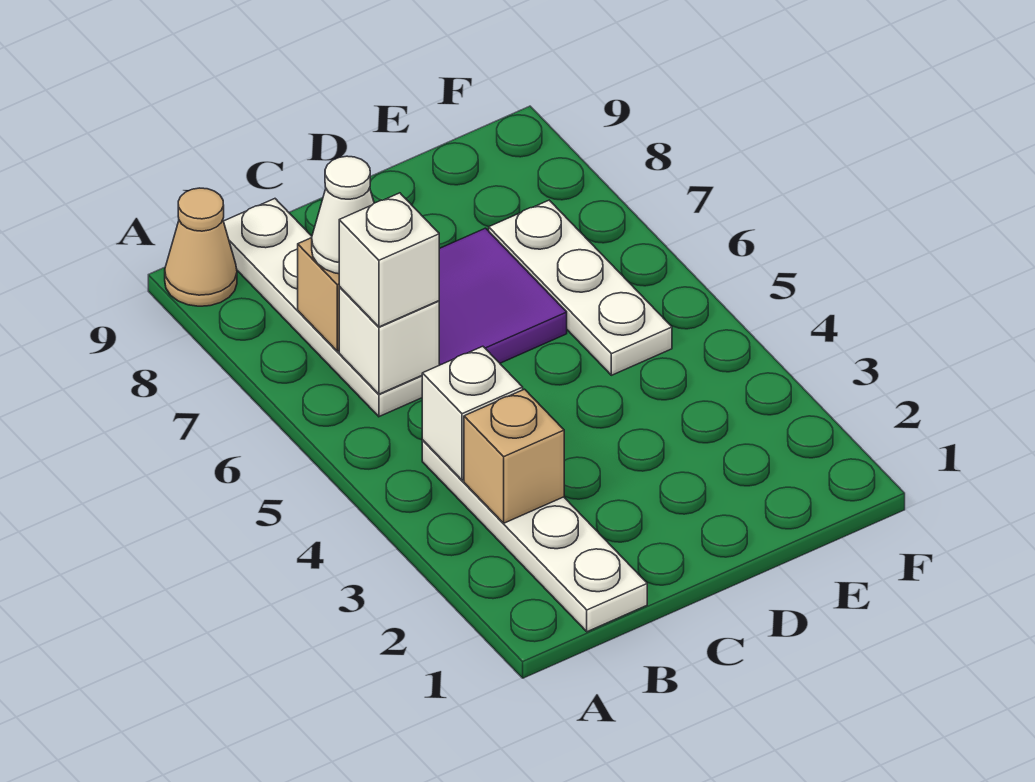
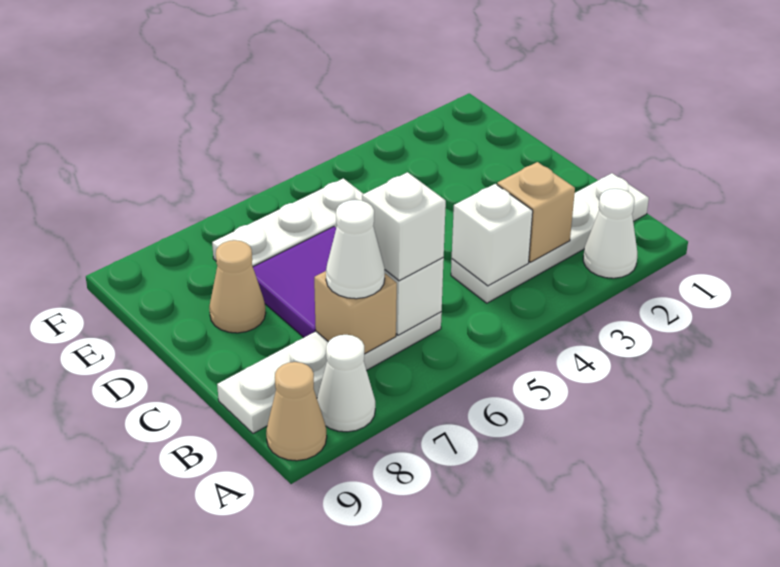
none -> white cone A2 level 1
none -> white cone A8 level 1
none -> tan cone D8 level 1

